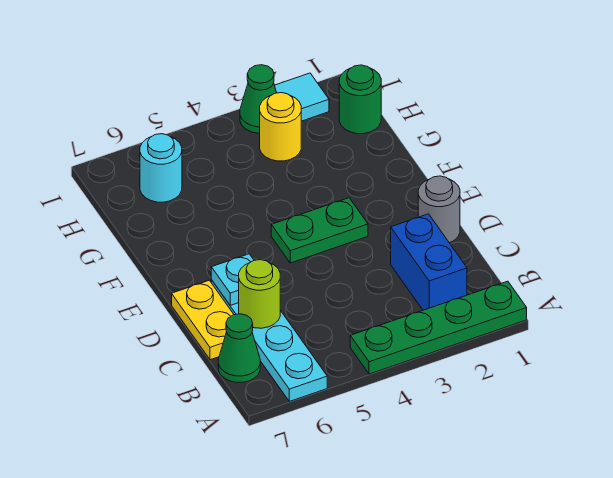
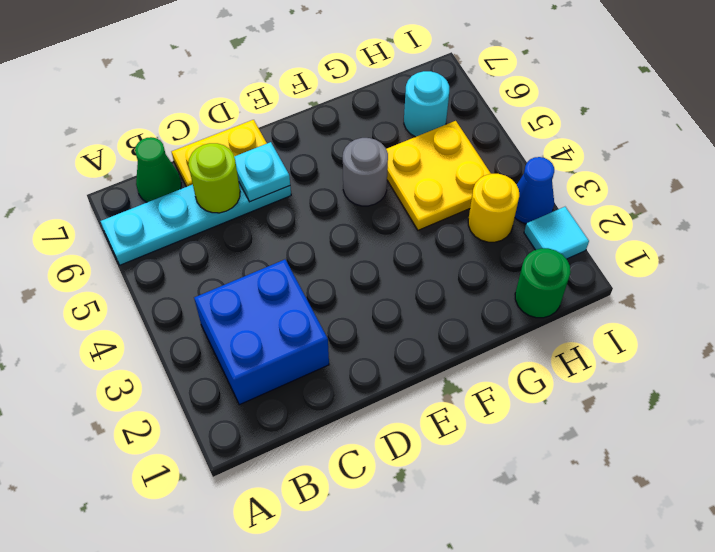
green plate A1:A4 level 1 -> none
blue brick B2:C2 level 1 -> blue brick B2:C3 level 1
grey round brick D1 level 1 -> grey round brick F5 level 1
green plate E3:E4 level 1 -> none
none -> yellow plate G4:H5 level 1
green cone I3 level 1 -> blue cone I3 level 1

